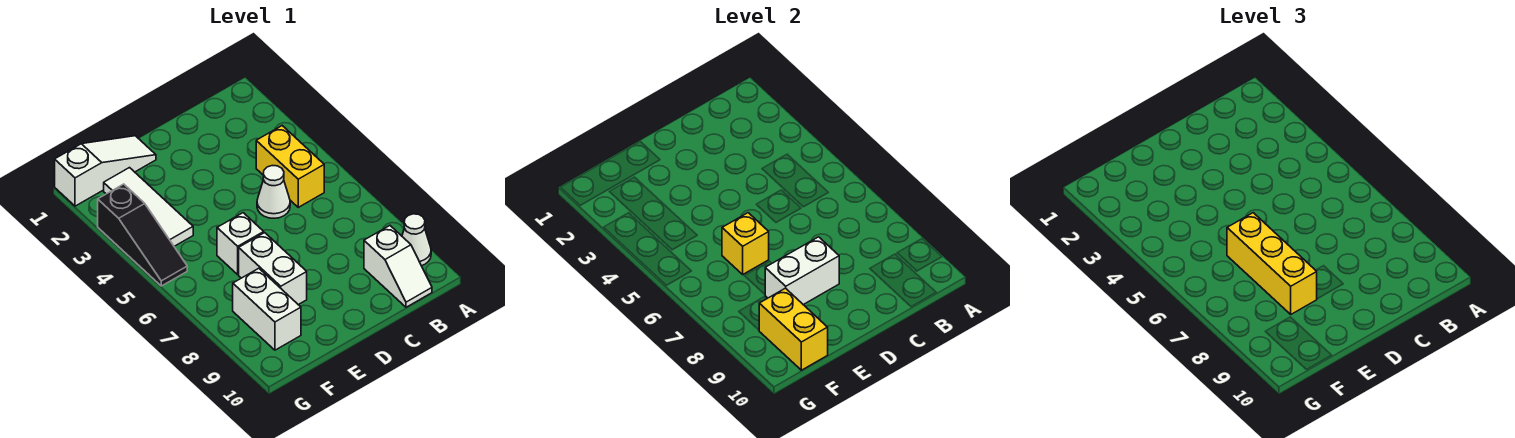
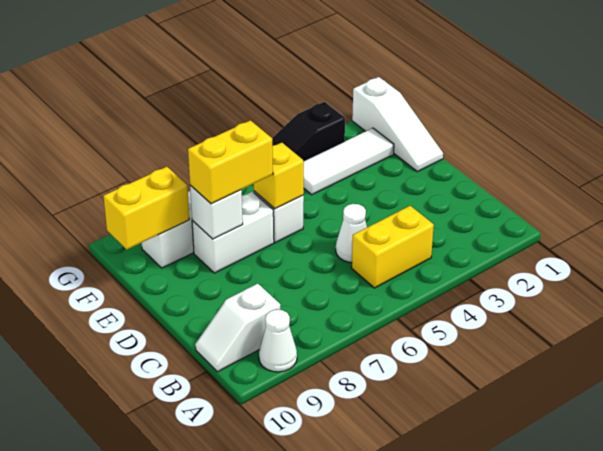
white brick D8:E8 level 2 -> white brick E8 level 2
yellow brick E6:E8 level 3 -> yellow brick E7:E8 level 3

